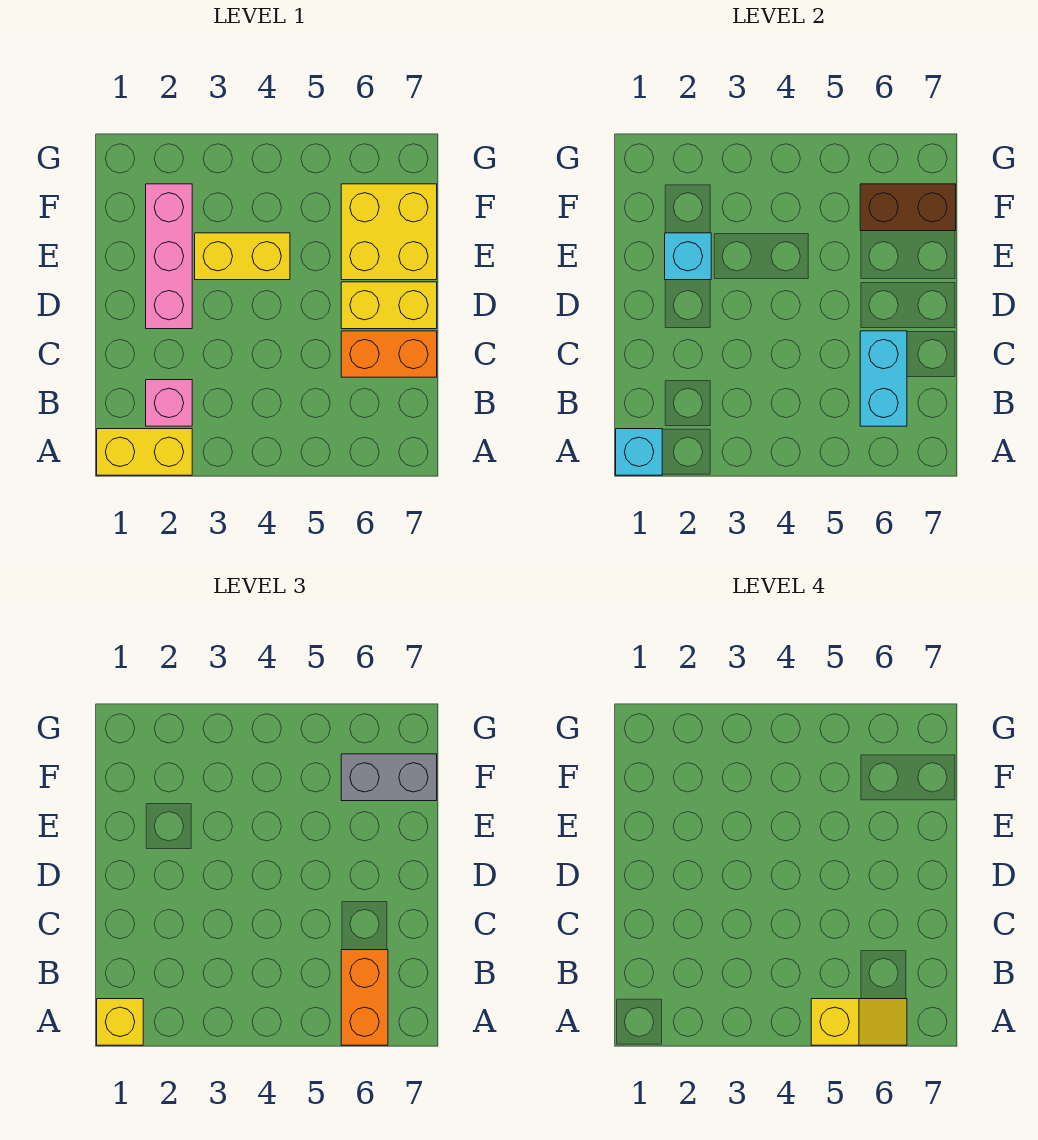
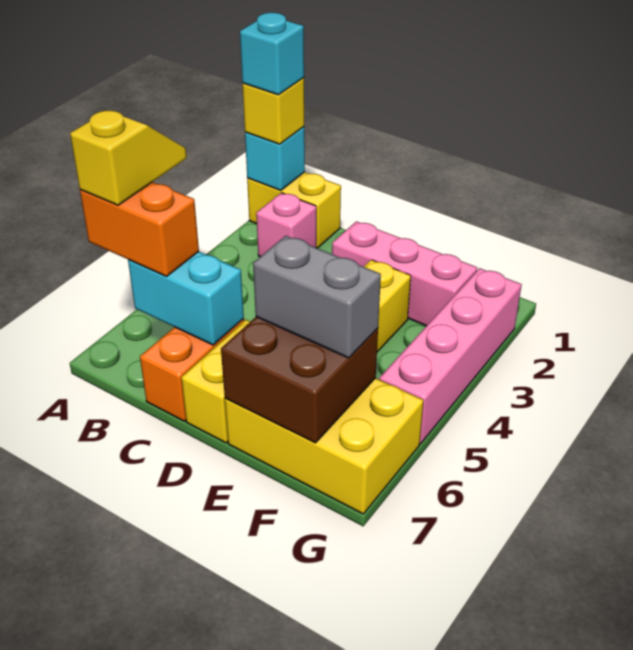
yellow brick A1:A2 level 1 -> yellow brick A1:B1 level 1
yellow slope A5:A6 level 4 top 5 -> yellow slope A5:A6 level 4 top 6
cyan brick E2 level 2 -> cyan brick A1 level 4
yellow brick E6:F7 level 1 -> yellow brick E6:G7 level 1
brown brick F6:F7 level 2 -> brown brick E6:F7 level 2
grey brick F6:F7 level 3 -> grey brick E6:F6 level 3
none -> pink brick G2:G5 level 1

